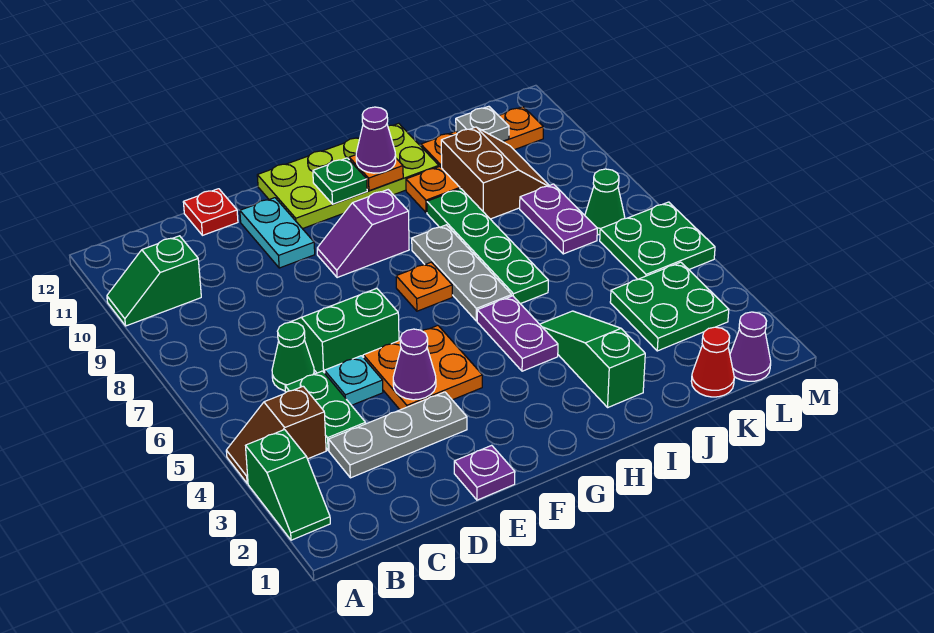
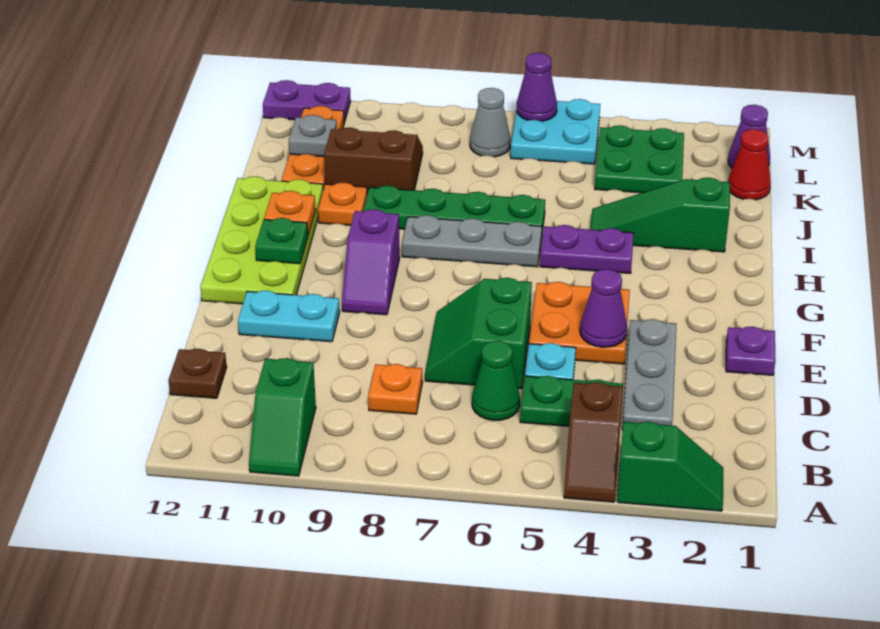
none -> brown plate C12 level 1
red plate D12 level 1 -> none
orange plate G7 level 1 -> orange plate C8 level 1
purple cone H11 level 3 -> purple cone M6 level 2
purple plate K7:K8 level 1 -> purple plate M11:M12 level 1
green plate L5:M6 level 1 -> cyan plate L5:M6 level 1
green cone L7 level 1 -> grey cone L7 level 1

